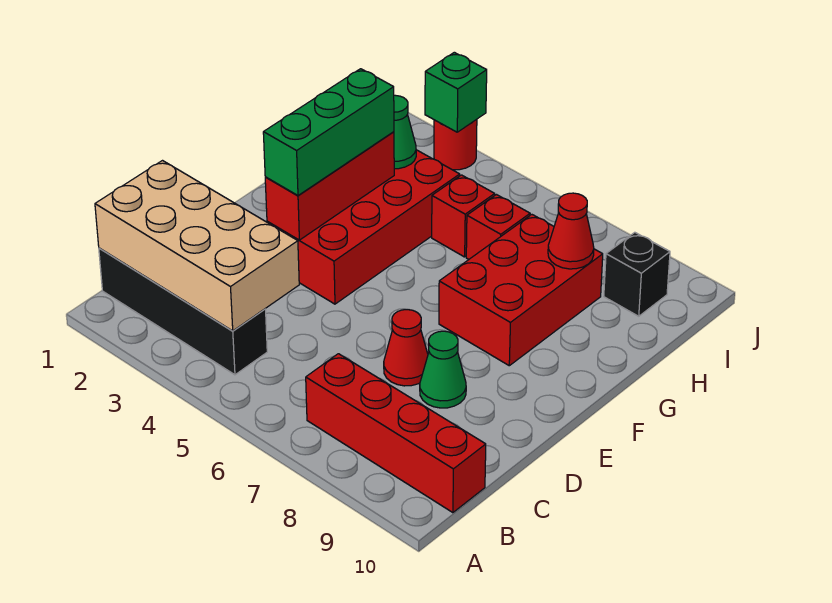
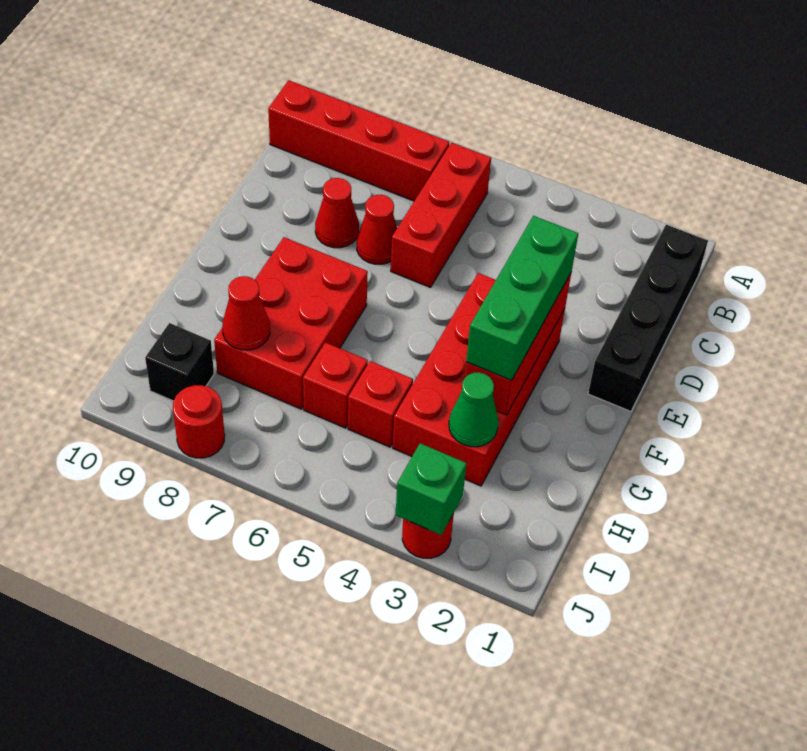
black brick B1:B4 level 1 -> black brick B1:E1 level 1
tan brick B1:C4 level 2 -> none
none -> red brick B6:D6 level 1
green cone D8 level 1 -> red cone D8 level 1
none -> red round brick J8 level 1

